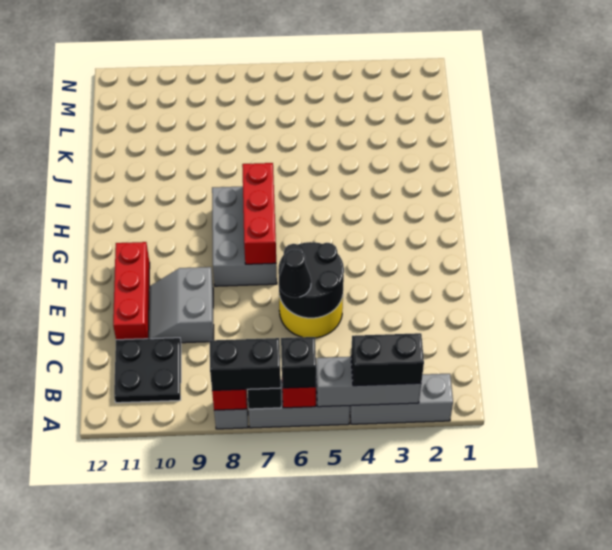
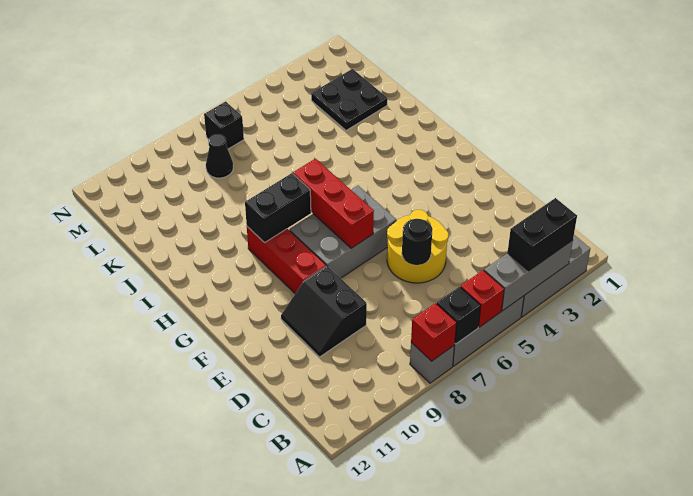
black brick A6 level 3 -> black brick M7 level 1
black brick A7:A8 level 3 -> black brick H8:H9 level 2
black plate B10:C11 level 1 -> black plate K2:L3 level 1
black round brick D5:E6 level 2 -> black round brick D6 level 2
black cone D6 level 3 -> black cone L8 level 1
grey slope D9:E10 level 1 top 9 -> black slope D9:E10 level 1 top 9
red brick D11:F11 level 1 -> red brick F9:H9 level 1
grey brick F7:H8 level 1 -> grey brick F6:G8 level 1

